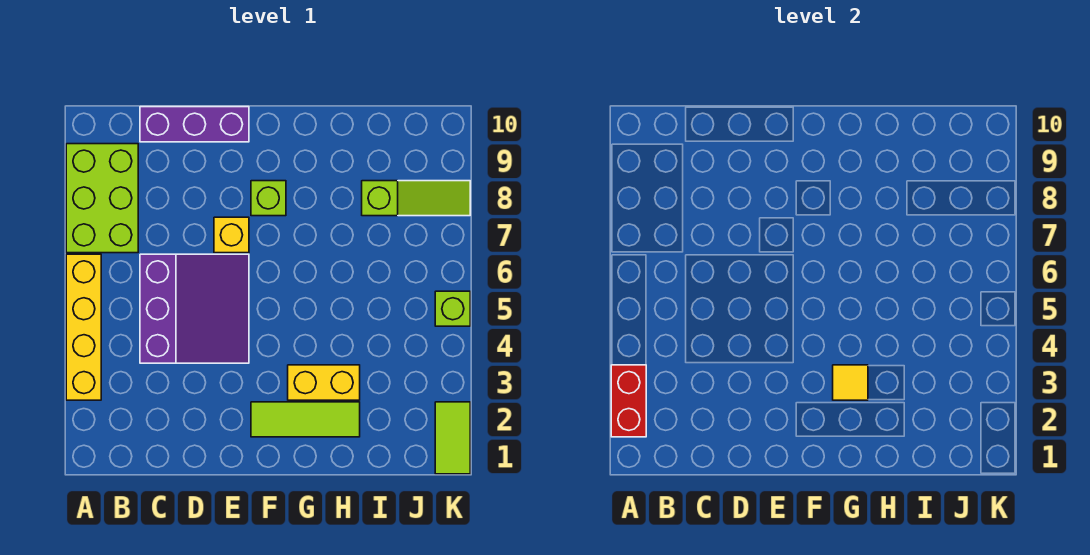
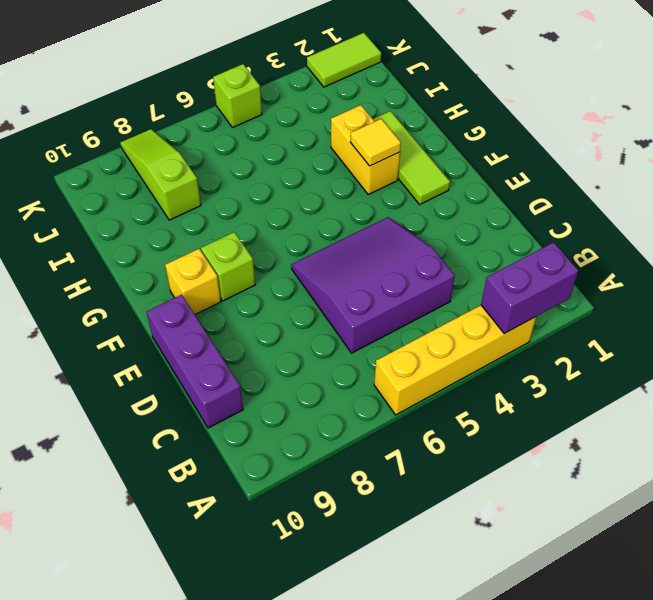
red brick A2:A3 level 2 -> purple brick A2:A3 level 2
lime brick A7:B9 level 1 -> none
yellow brick E7 level 1 -> yellow brick F9 level 1

